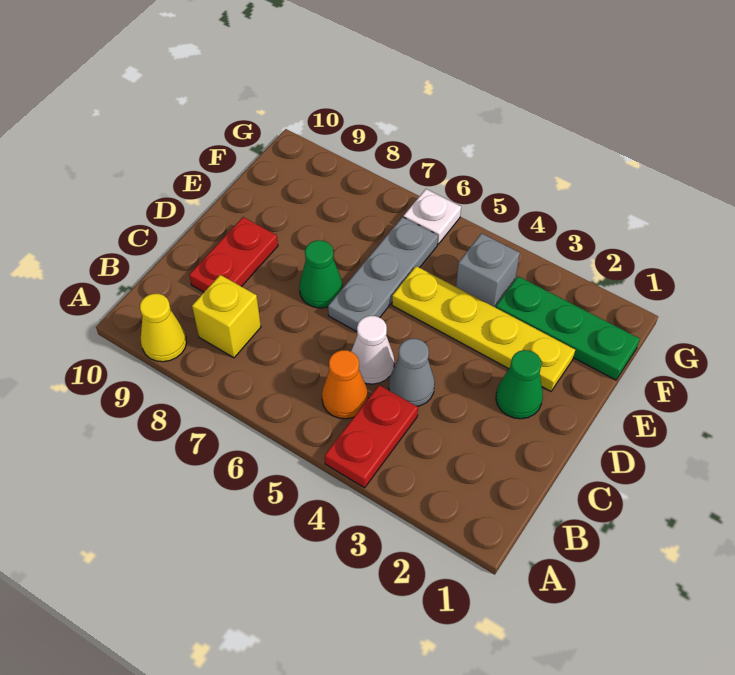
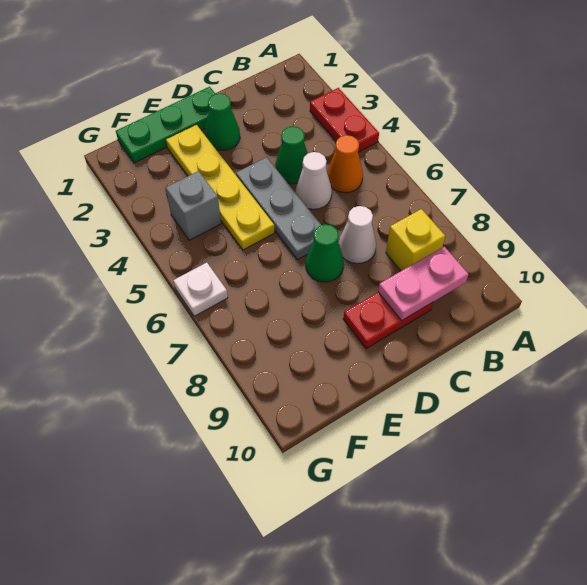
red plate A4:B4 level 1 -> red plate A3:A4 level 1
yellow cone A9 level 1 -> none
none -> pink plate B9:C9 level 2
grey cone C4 level 1 -> green cone C4 level 1
none -> white cone C7 level 1
grey plate D6:F6 level 1 -> grey plate D4:D6 level 1
green plate F1:F3 level 1 -> green plate D1:F1 level 1

